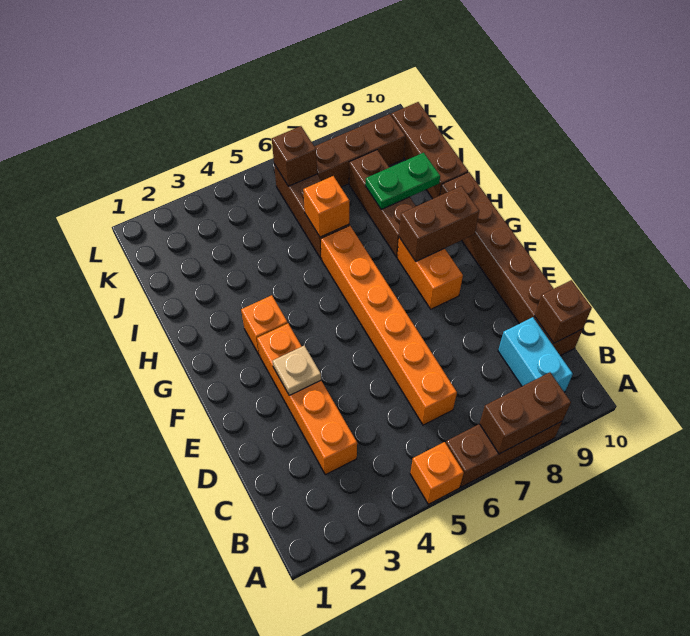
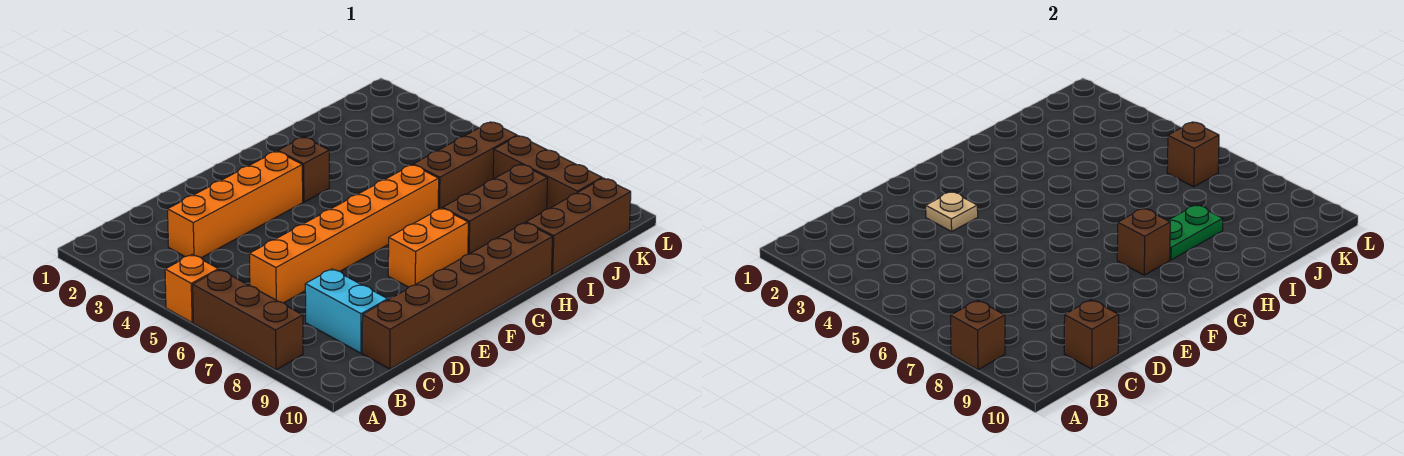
brown brick A7:A8 level 2 -> brown brick A8 level 2
cyan brick B9:C9 level 1 -> cyan brick C8:C9 level 1
orange brick G3 level 1 -> brown brick G3 level 1
brown brick G8:G9 level 2 -> brown brick G8 level 2
orange brick I6 level 2 -> none
green plate I8:I9 level 2 -> green plate H8:I8 level 2

